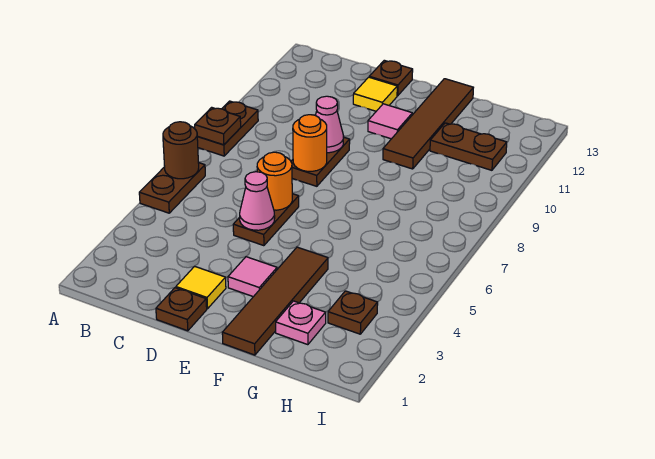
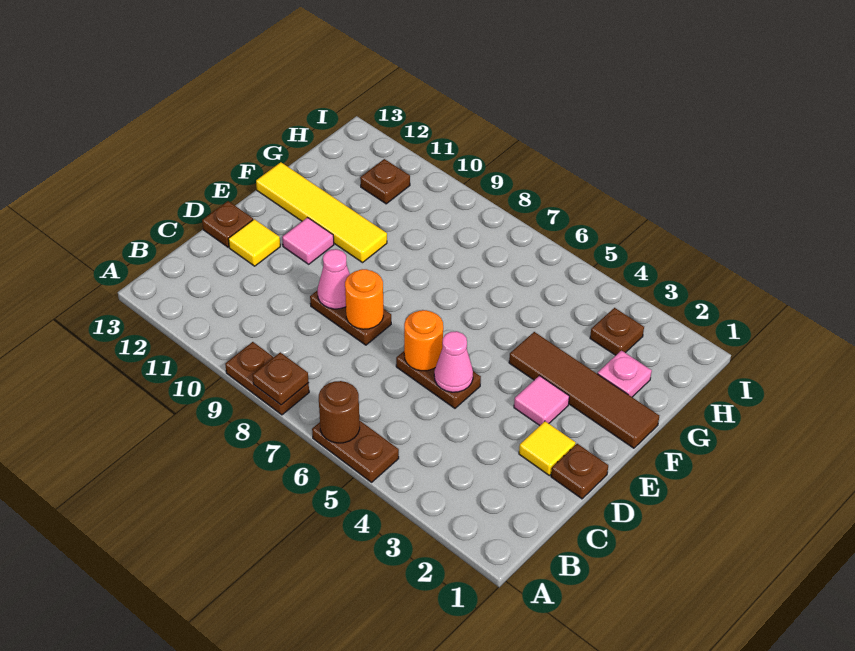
brown tile F10:F13 level 1 -> yellow tile F10:F13 level 1
brown plate G11:H11 level 1 -> brown plate H11 level 1

